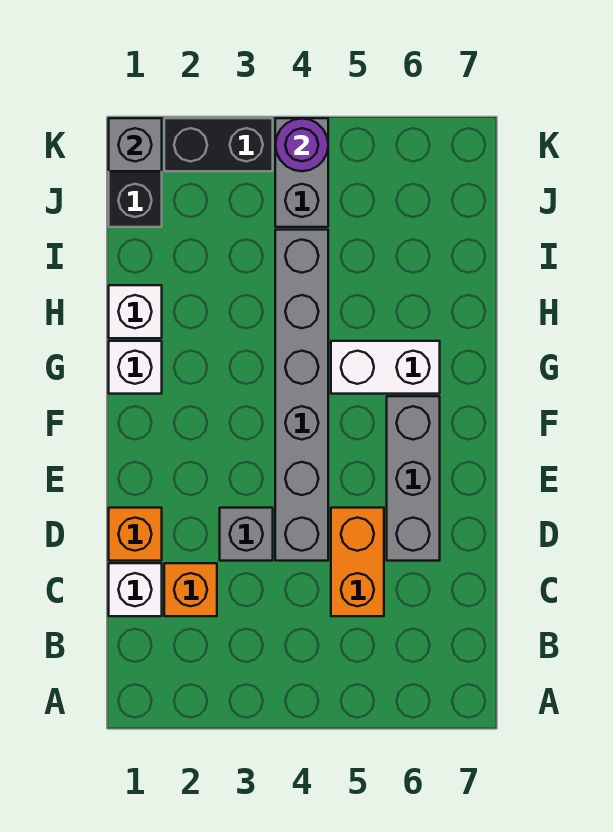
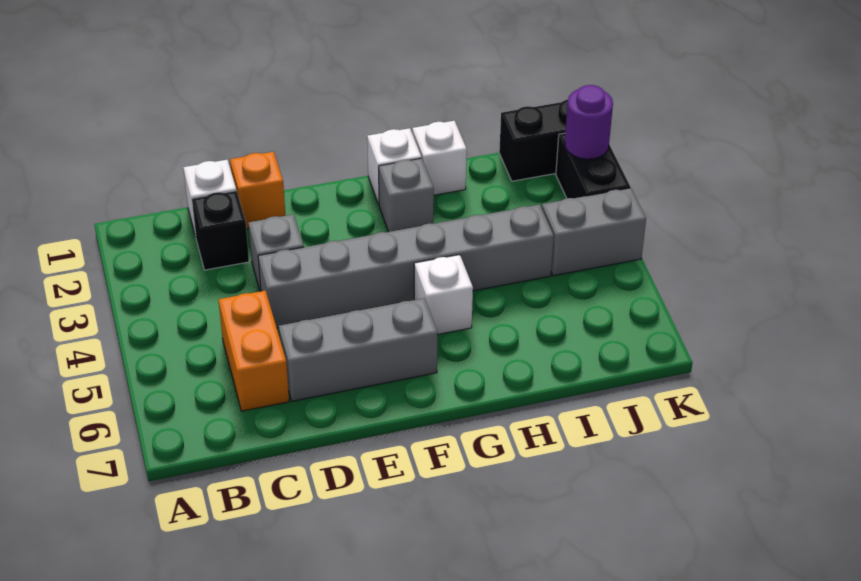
orange brick C2 level 1 -> black brick C2 level 1
orange brick C5:D5 level 1 -> orange brick C5:C6 level 1
white brick G5:G6 level 1 -> white brick G5 level 1
grey brick K1 level 2 -> grey brick G2 level 1
purple round brick K4 level 2 -> purple round brick K2 level 2

